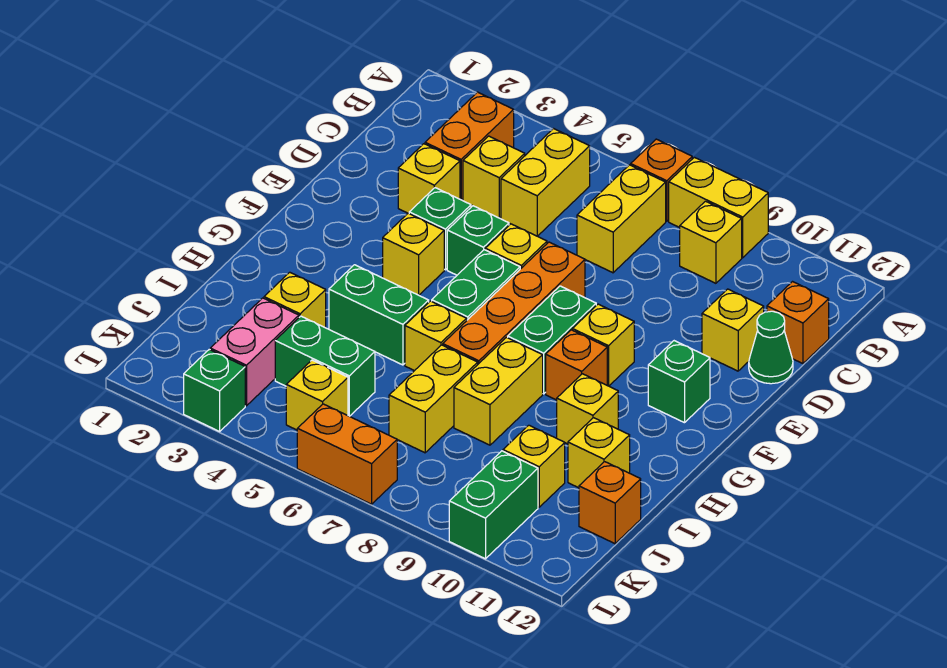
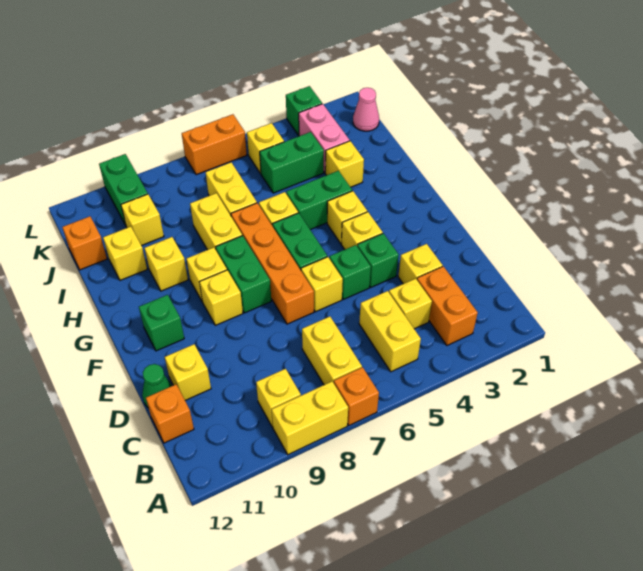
none -> yellow brick G4 level 1
orange brick G9 level 1 -> yellow brick G9 level 1
none -> pink cone K1 level 1

